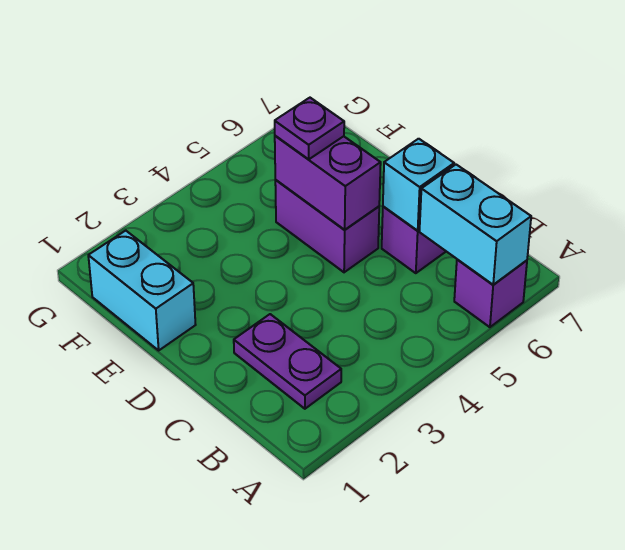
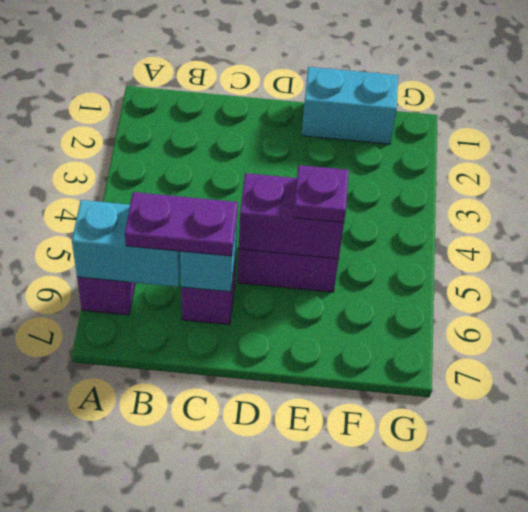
purple plate B2:C2 level 1 -> purple plate B6:C6 level 3

